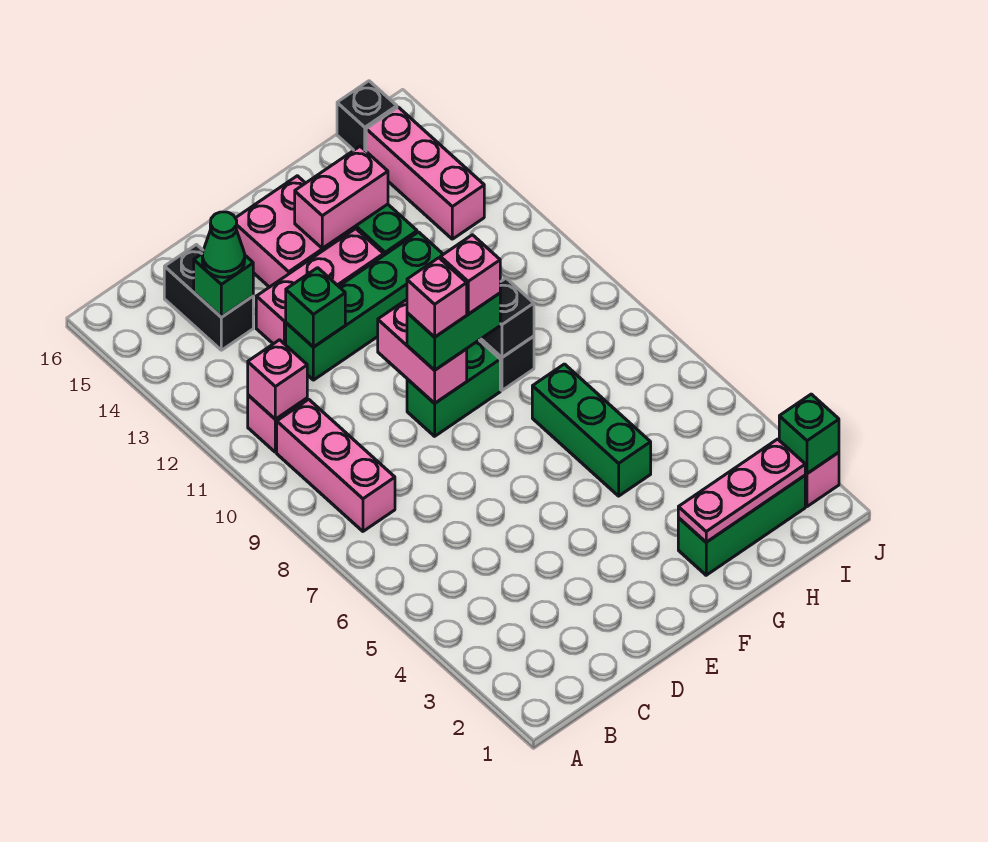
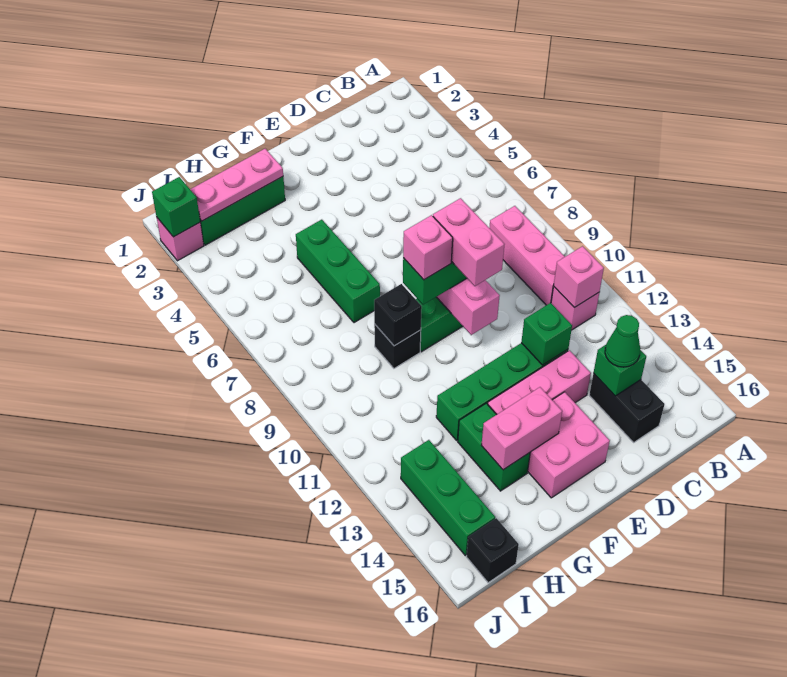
pink brick E9 level 4 -> pink brick E9:E10 level 4
pink brick I13:I15 level 1 -> green brick I13:I15 level 1

